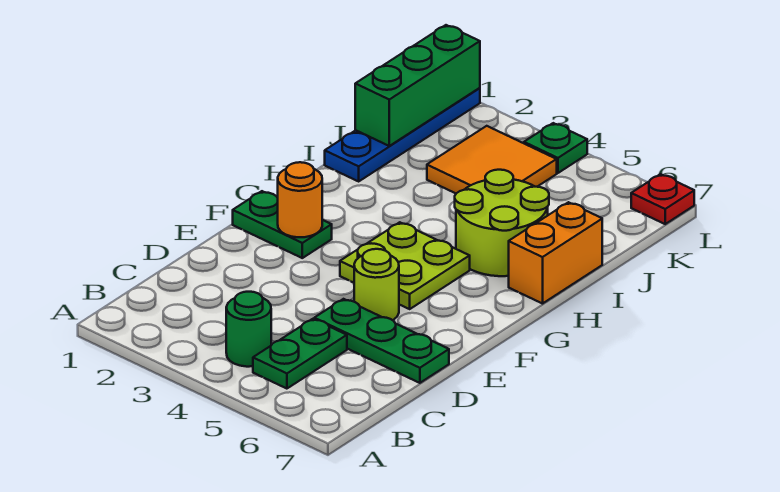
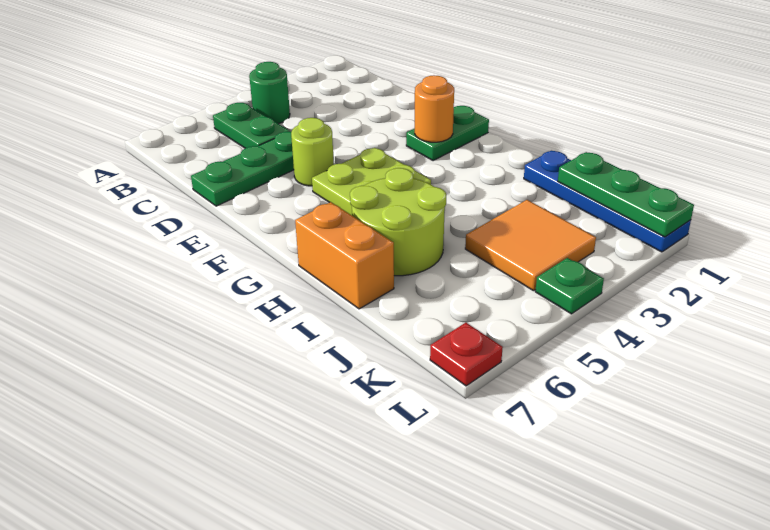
green brick J1:L1 level 2 -> green plate J1:L1 level 2

